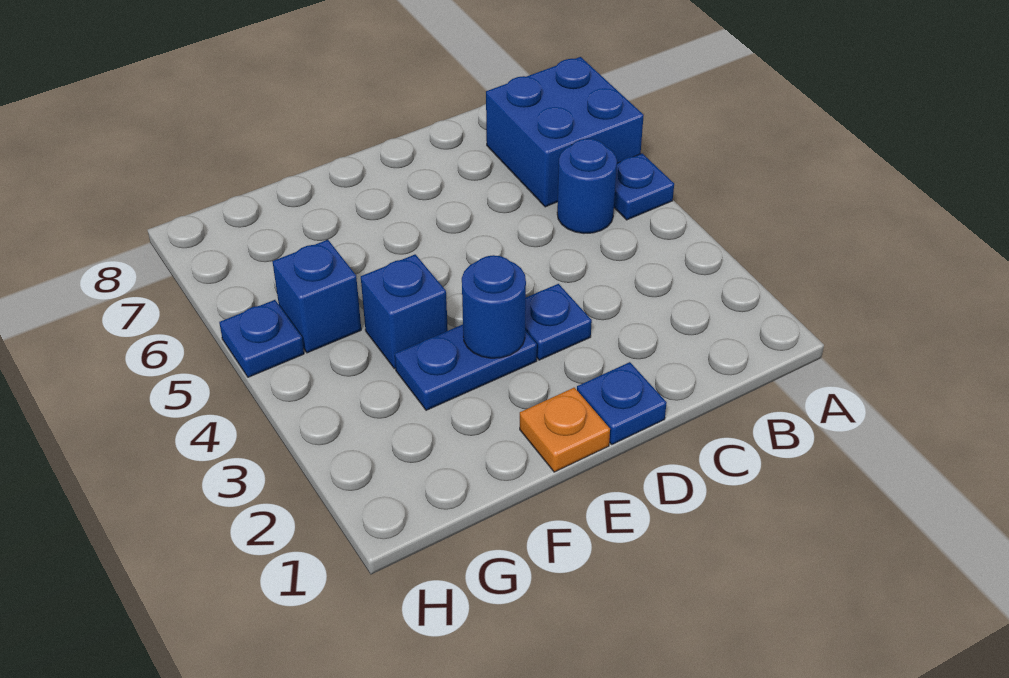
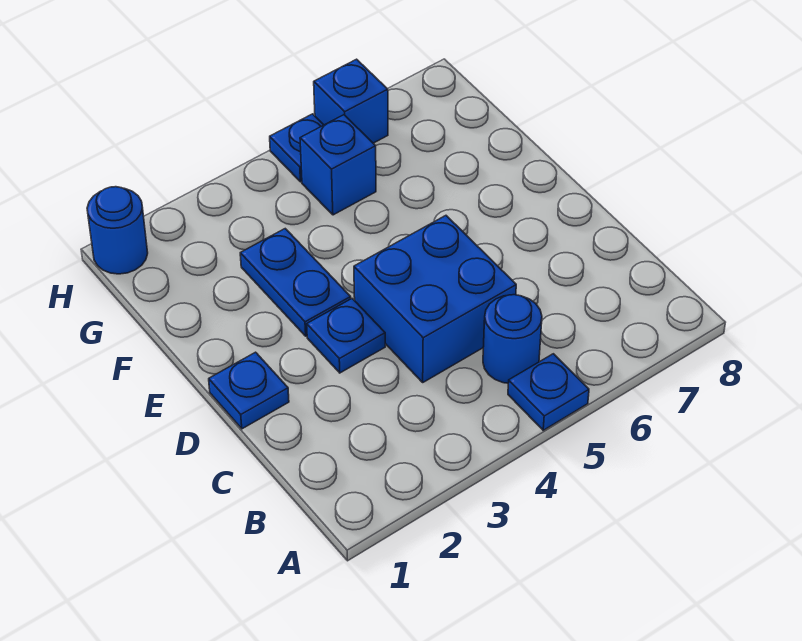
blue brick A6:B7 level 1 -> blue brick C4:D5 level 1
orange plate E1 level 1 -> none
blue round brick E3 level 2 -> blue round brick H1 level 1
blue brick F4 level 1 -> blue brick H6 level 1

